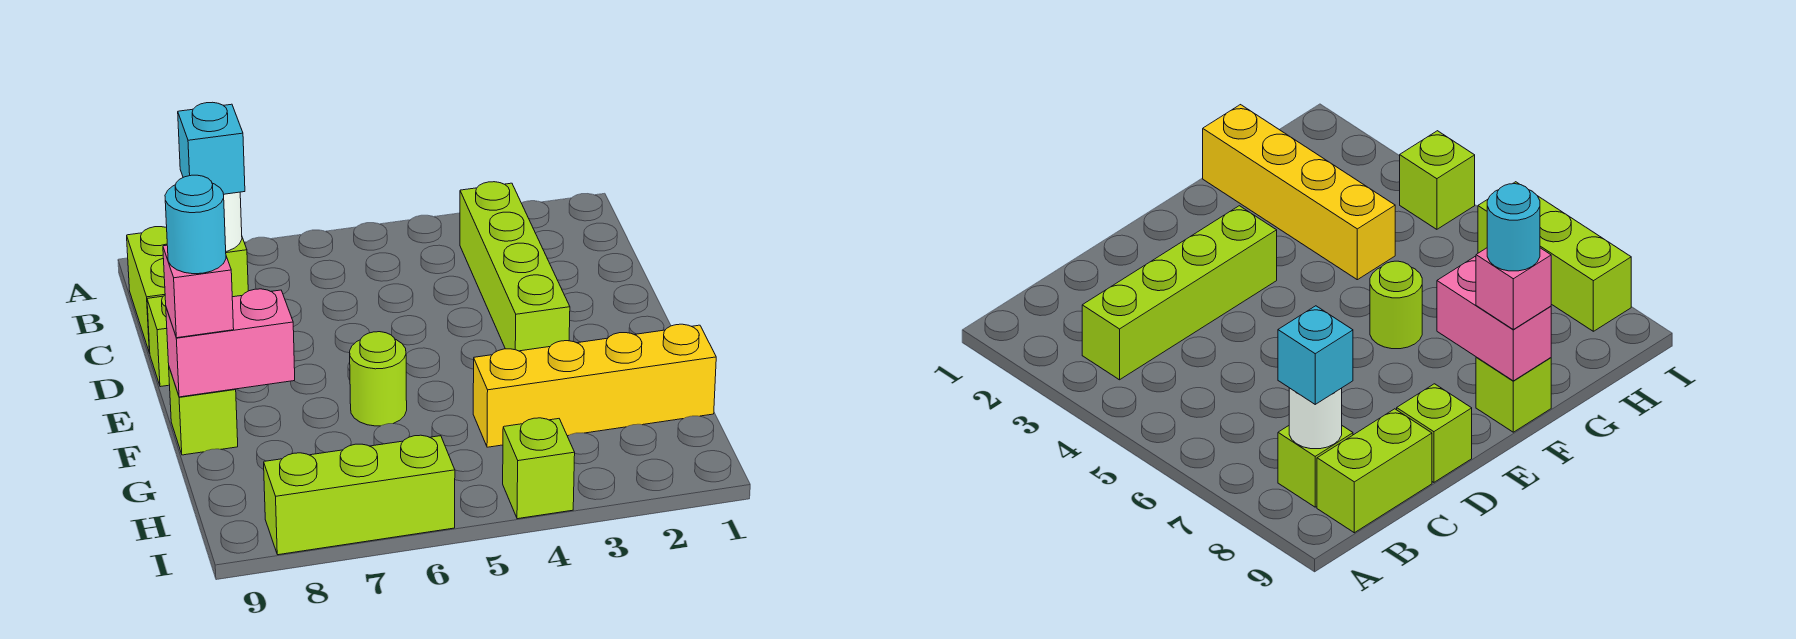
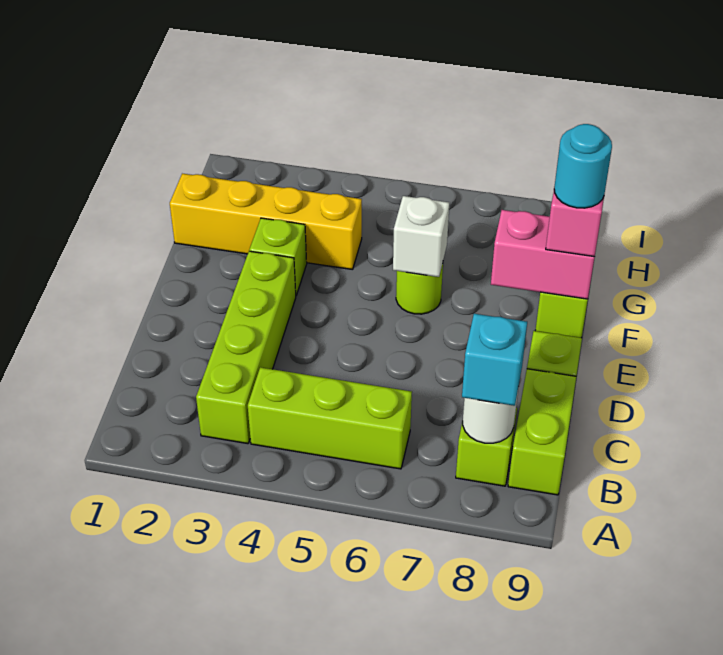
none -> white brick F6 level 2
lime brick I4 level 1 -> lime brick F3 level 1
lime brick I6:I8 level 1 -> lime brick B4:B6 level 1

